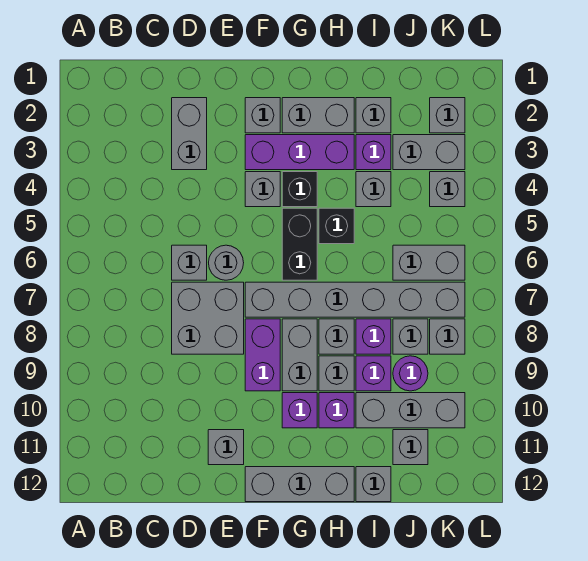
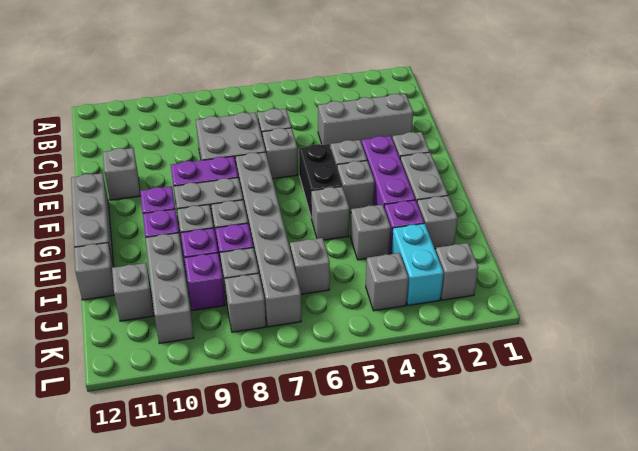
grey brick D2:D3 level 1 -> grey brick D2:D4 level 1
grey round brick E6 level 1 -> grey brick E6 level 1
black brick G4 level 1 -> grey brick G4 level 1
black brick G5:G6 level 1 -> black brick F5:G5 level 1
black brick H5 level 1 -> grey brick H5 level 1
grey brick J3:K3 level 1 -> cyan brick J3:K3 level 1
grey brick J6:K6 level 1 -> grey brick J6 level 1
purple round brick J9 level 1 -> purple brick J9 level 1

